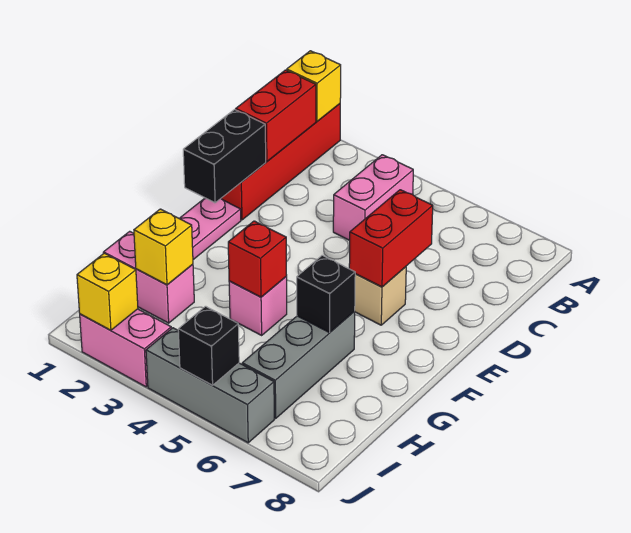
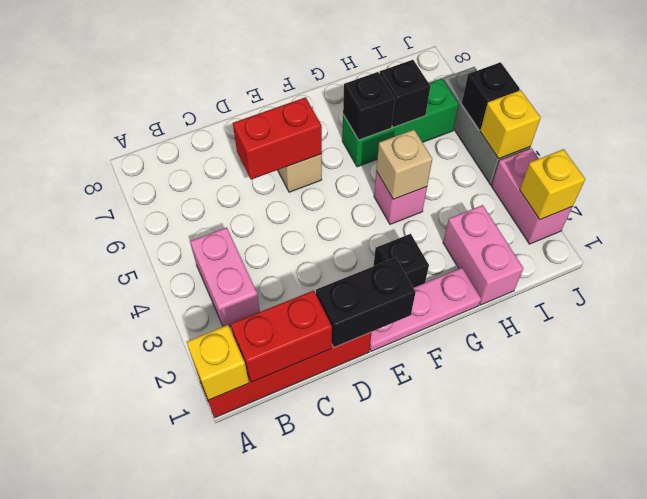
pink brick B4:C4 level 1 -> pink brick B3:B4 level 1
none -> black brick F2 level 1
red brick G4 level 2 -> tan brick G4 level 2
grey brick G6:I6 level 1 -> green brick G6:I6 level 1
yellow brick H2 level 2 -> yellow brick J4 level 2
none -> black brick H6 level 2

